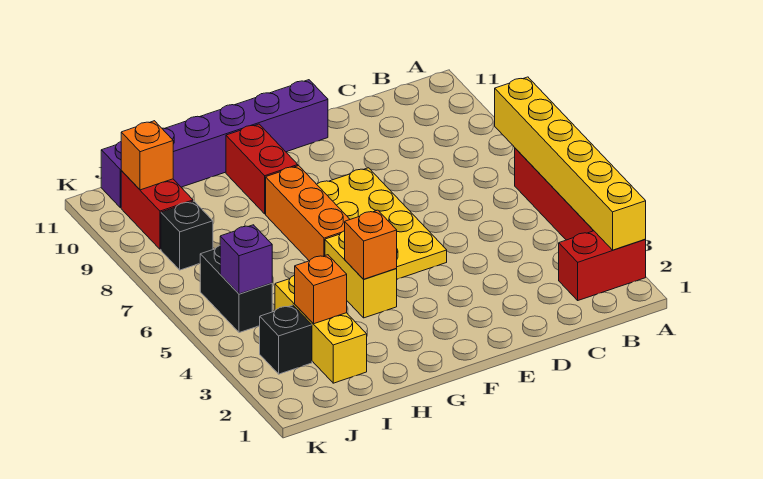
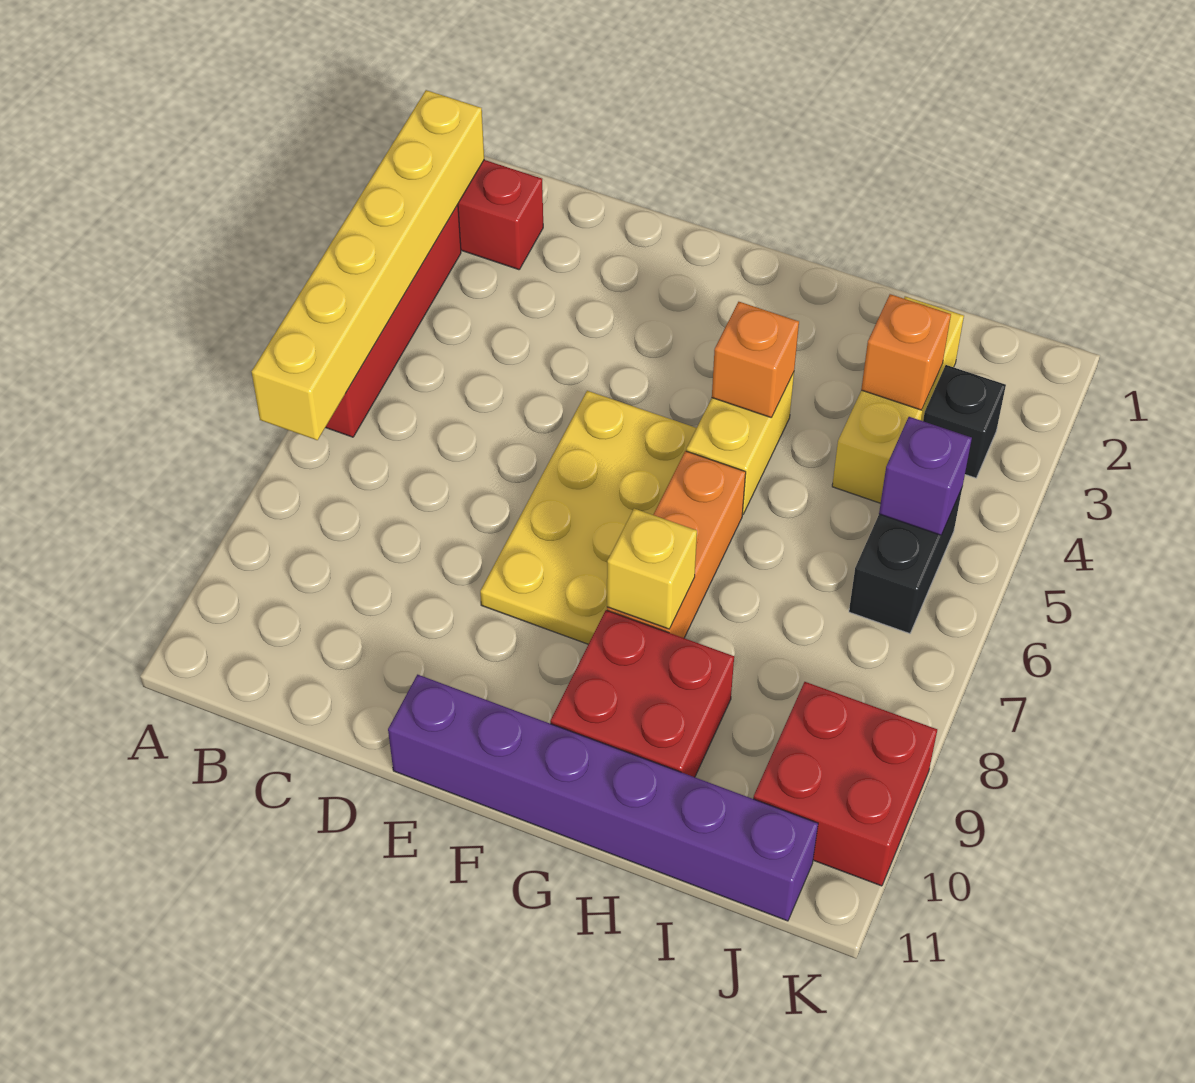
none -> yellow brick G8 level 2
red brick G9:G10 level 1 -> red brick G9:H10 level 1
black brick J8 level 1 -> none
red brick J9:J10 level 1 -> red brick J9:K10 level 1
orange brick J10 level 2 -> none

